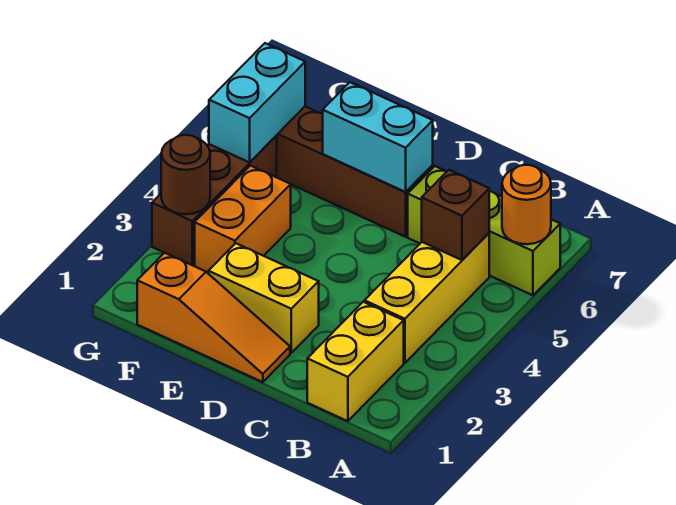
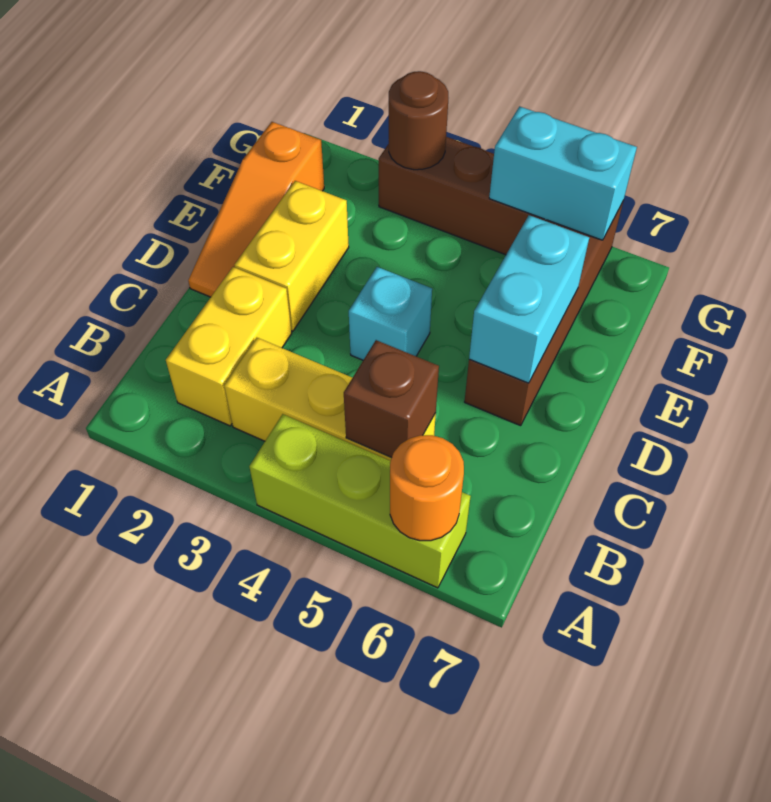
lime brick A6:C6 level 1 -> lime brick A4:A6 level 1
yellow brick B1:B2 level 1 -> yellow brick B2:C2 level 1
none -> cyan brick D4 level 1
orange brick F3:F4 level 1 -> none

